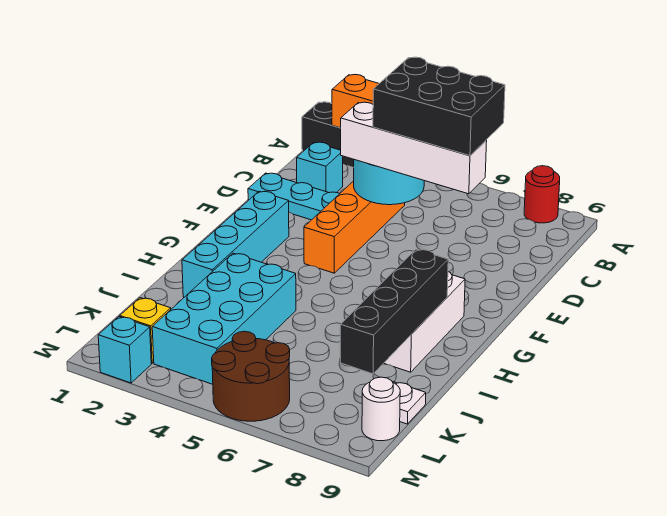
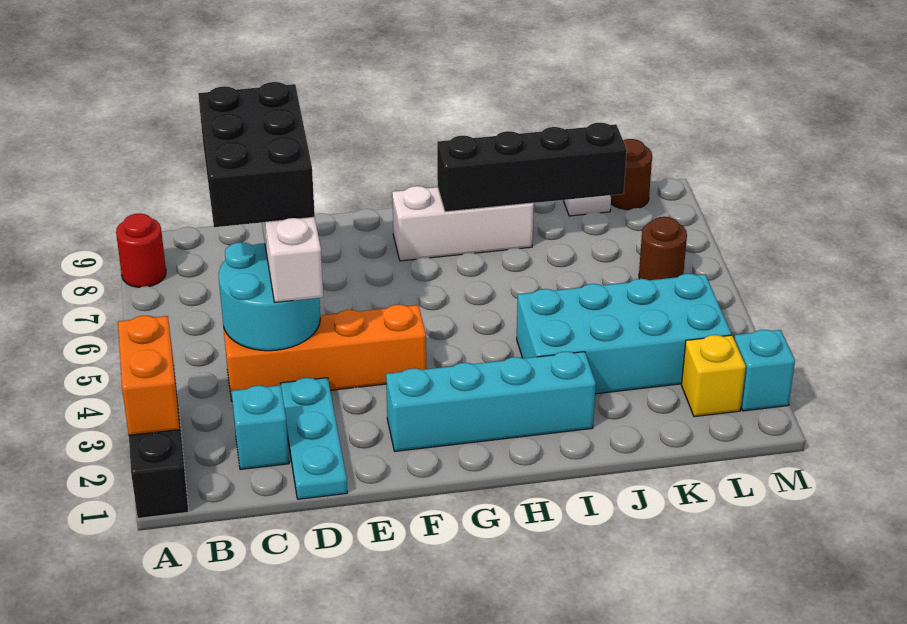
brown round brick L5:M6 level 1 -> brown round brick L6 level 1
white round brick L9 level 1 -> brown round brick L9 level 1

